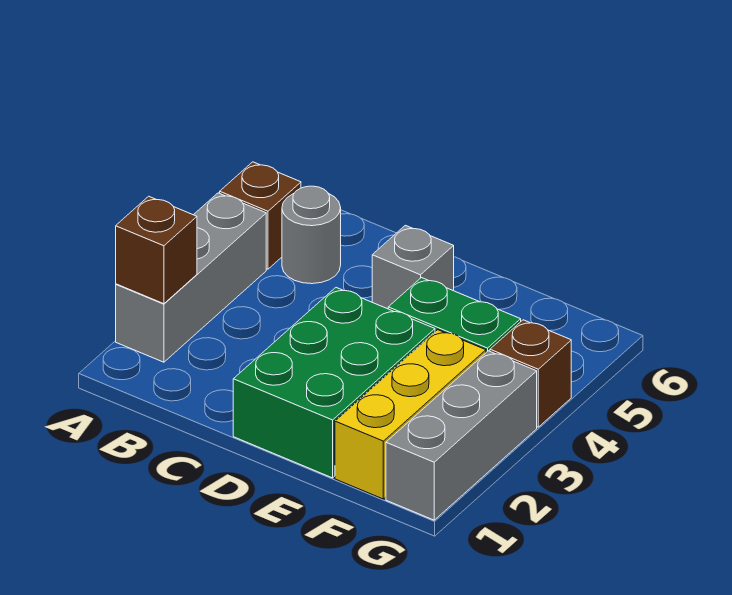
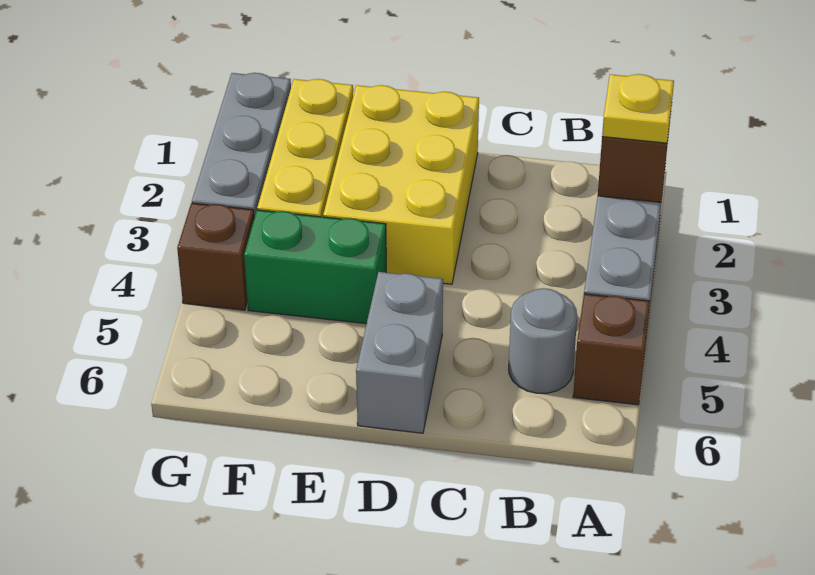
none -> yellow plate A2 level 3
green brick D1:E3 level 1 -> yellow brick D1:E3 level 1
grey brick D5 level 1 -> grey brick D5:D6 level 1

